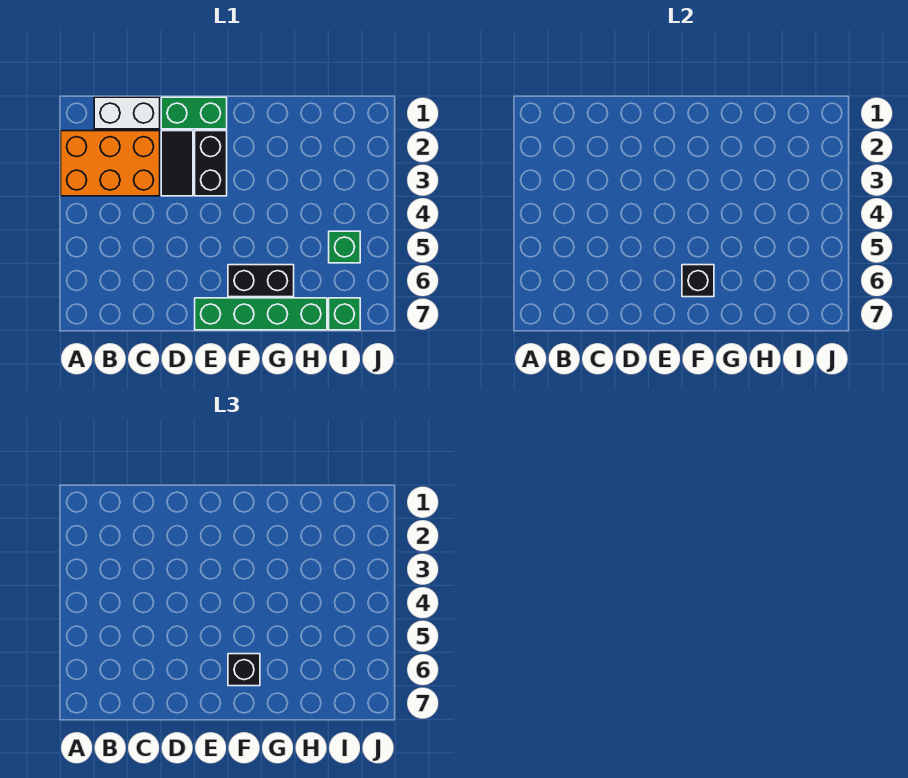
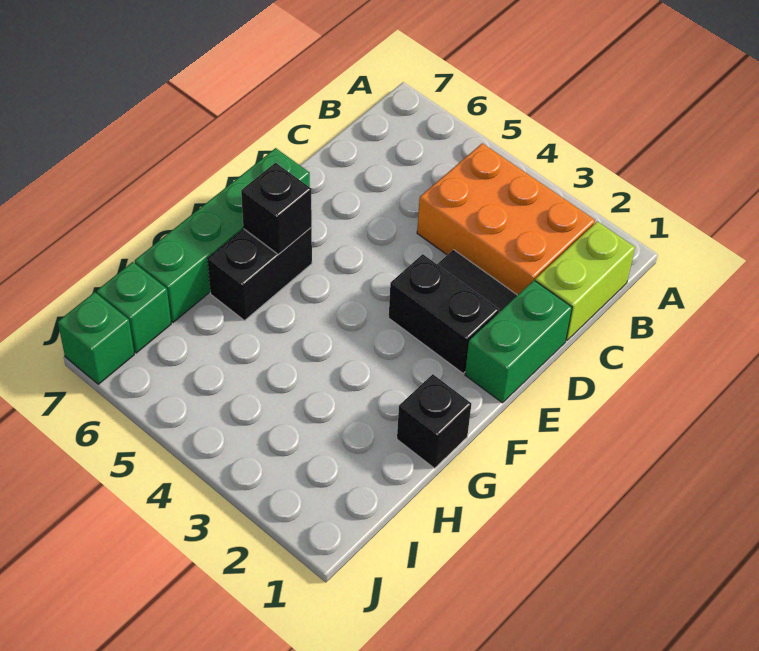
orange brick A2:C3 level 1 -> orange brick B2:C4 level 1
white brick B1:C1 level 1 -> lime brick B1:C1 level 1
black brick F6 level 3 -> black brick G1 level 1
green brick I5 level 1 -> green brick J7 level 1

